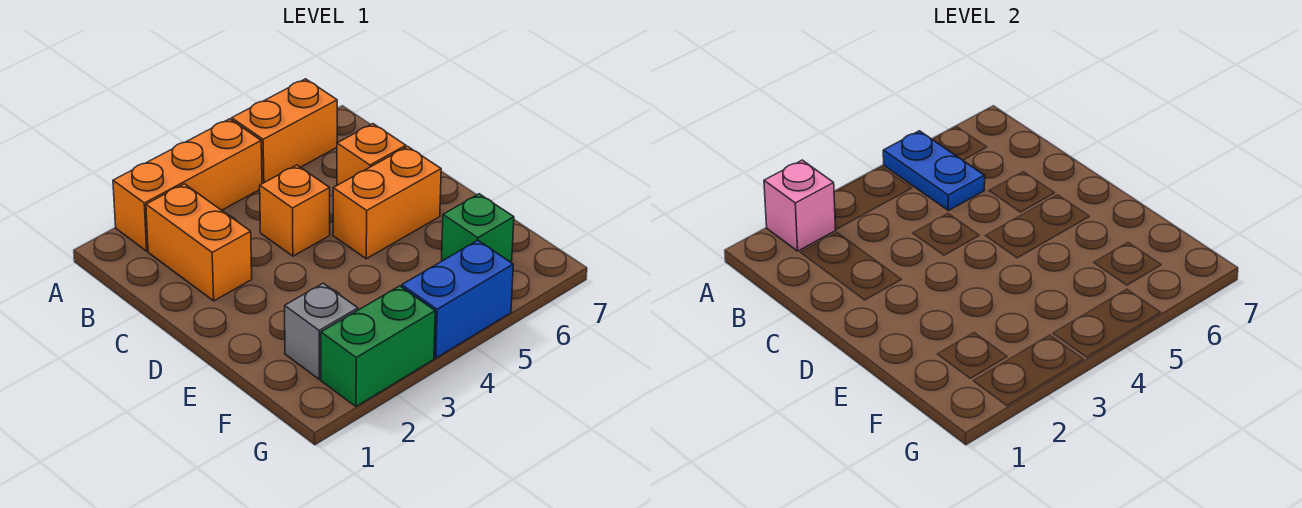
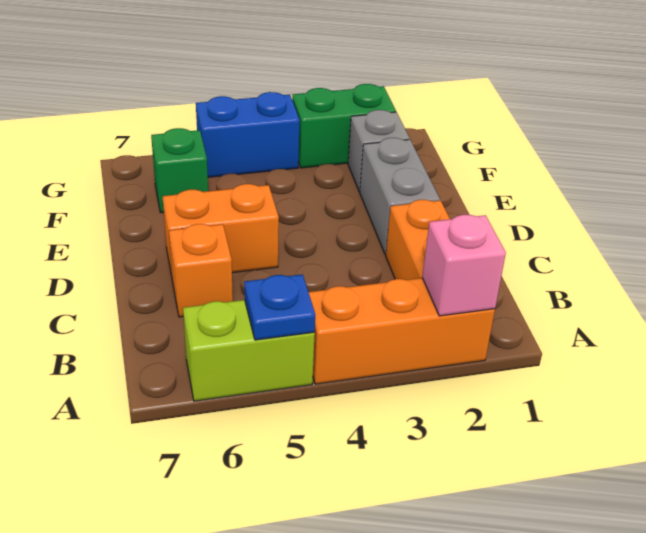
orange brick A5:A6 level 1 -> lime brick A5:A6 level 1
blue plate A5:B5 level 2 -> blue plate A5 level 2
orange brick C4 level 1 -> none
none -> grey brick D2:E2 level 1

